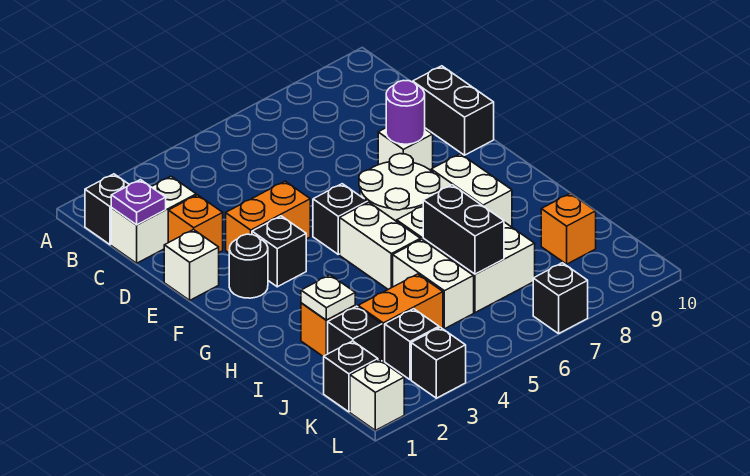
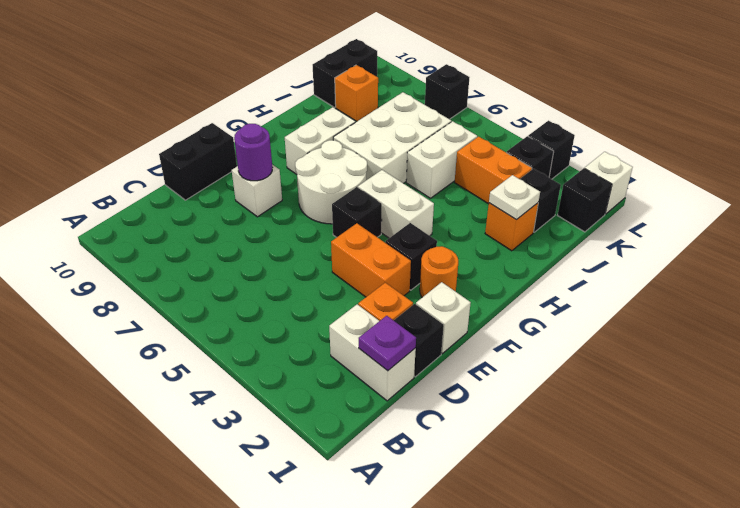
black brick B1 level 1 -> black brick D1 level 1
black round brick F2 level 1 -> orange round brick F2 level 1
white brick G5:H5 level 1 -> white brick G4:G5 level 1
black brick I6:J6 level 2 -> black brick J10:K10 level 1

